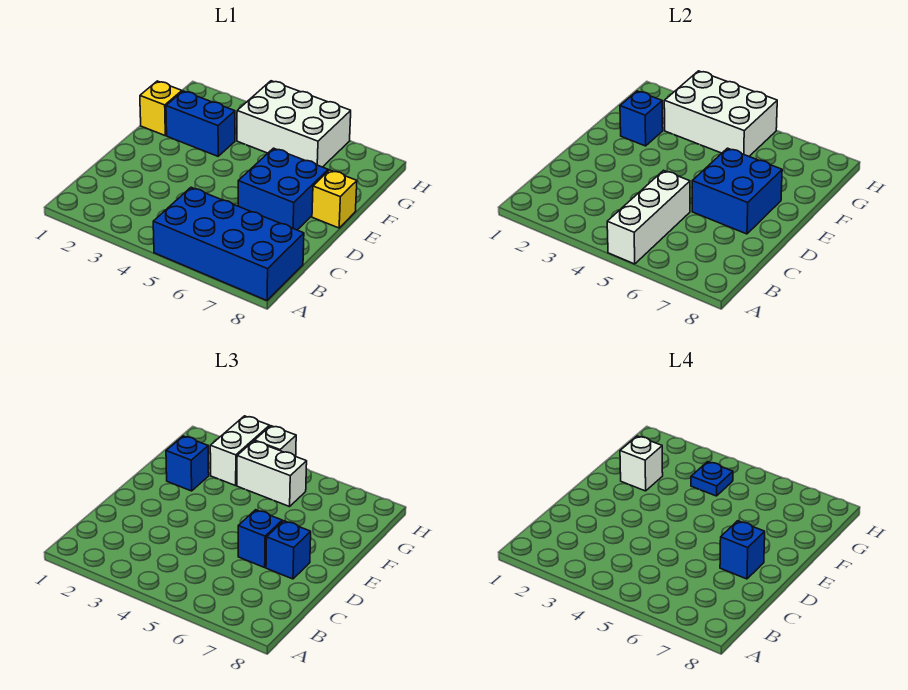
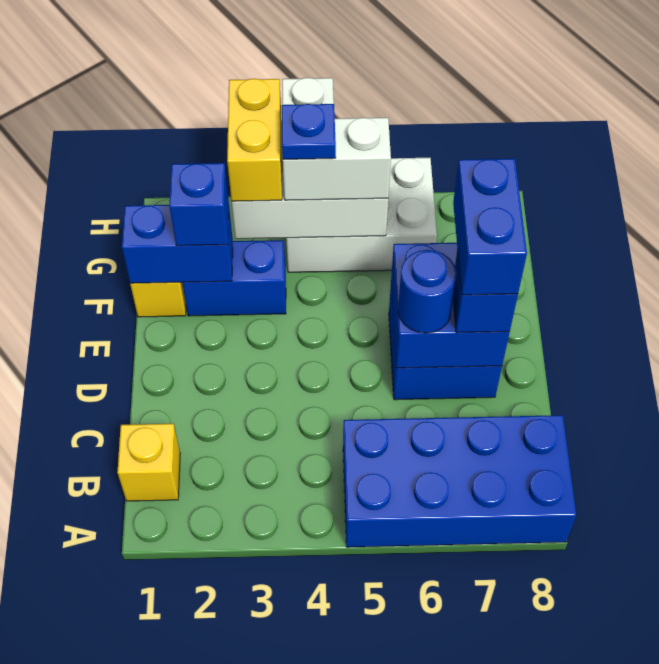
white brick A5:C5 level 2 -> none
blue brick D6 level 3 -> blue round brick D6 level 3
blue brick D7 level 4 -> blue brick D7:E7 level 4
yellow brick E8 level 1 -> yellow brick B1 level 1
blue brick F2 level 2 -> blue brick F1:F2 level 2
white brick F2 level 4 -> none
white brick G3:H3 level 3 -> yellow brick G3:H3 level 3

